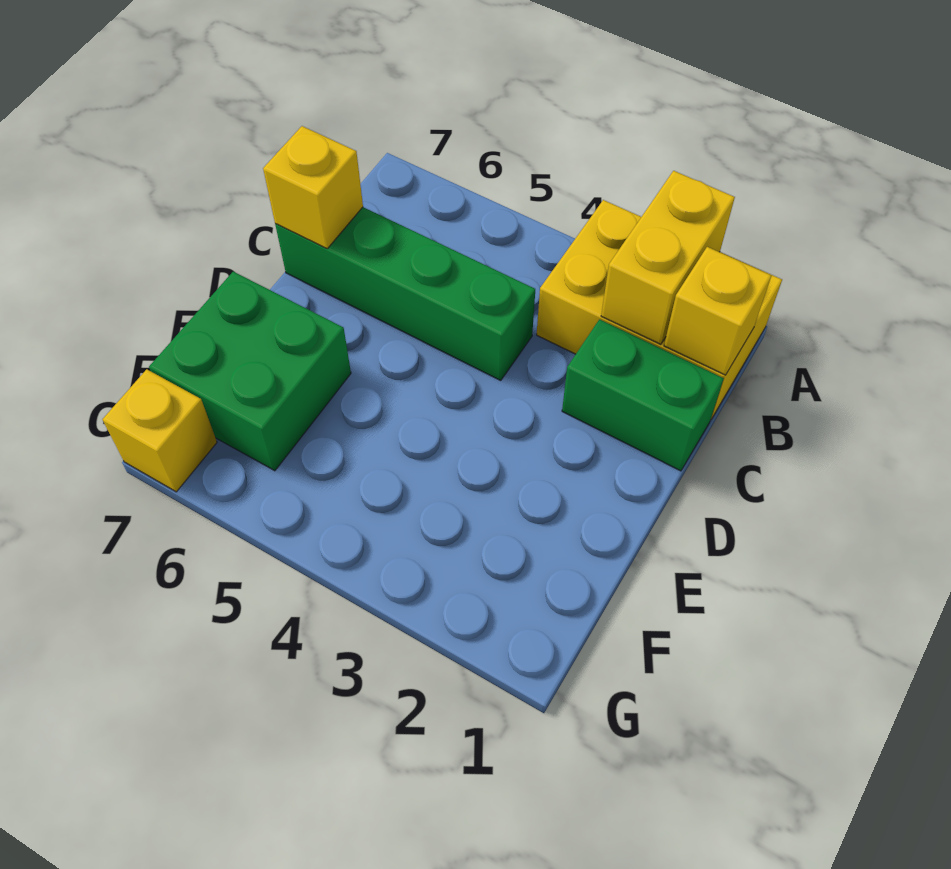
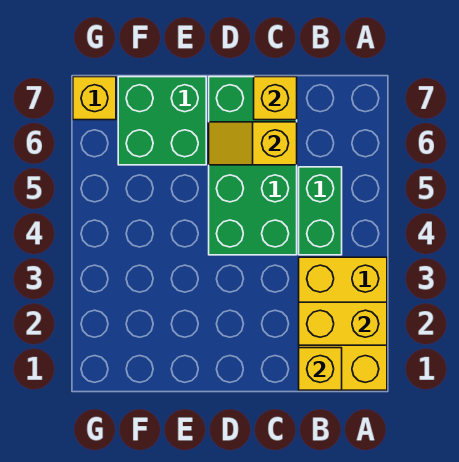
green brick C1:C2 level 1 -> green brick B4:B5 level 1
green brick C4:C7 level 1 -> green brick C4:D7 level 1
none -> yellow slope C6:D6 level 2 top C

